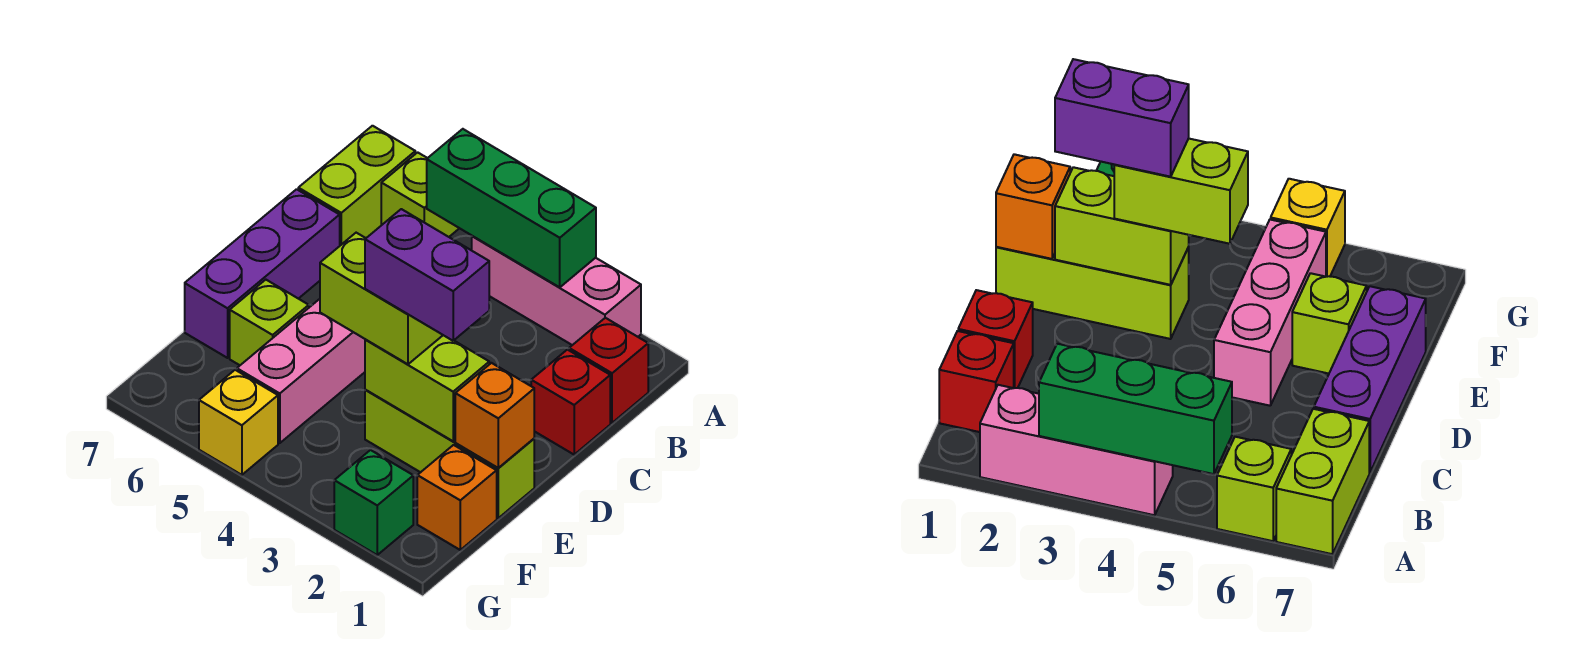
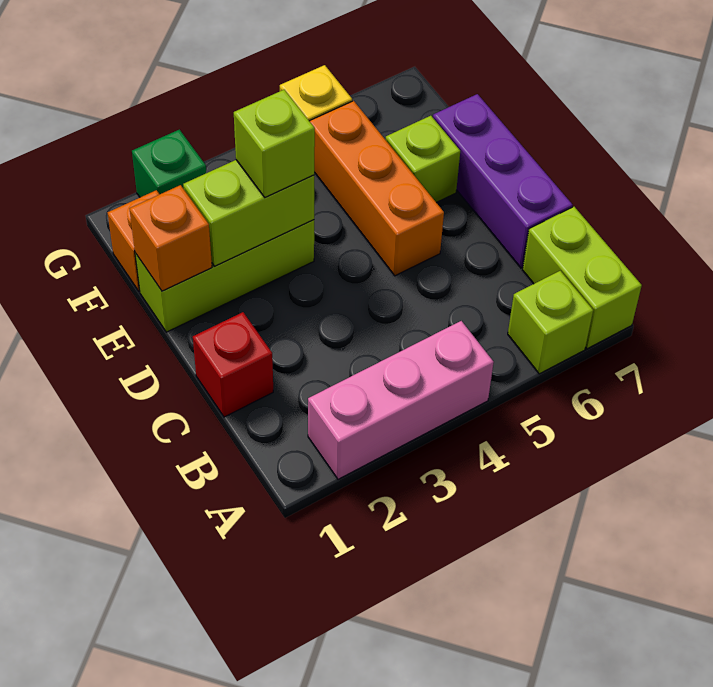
green brick A3:A5 level 2 -> none
red brick B1 level 1 -> none
pink brick D5:F5 level 1 -> orange brick D5:F5 level 1
purple brick E2:E3 level 4 -> none
lime brick E3:E4 level 3 -> lime brick E3 level 3

